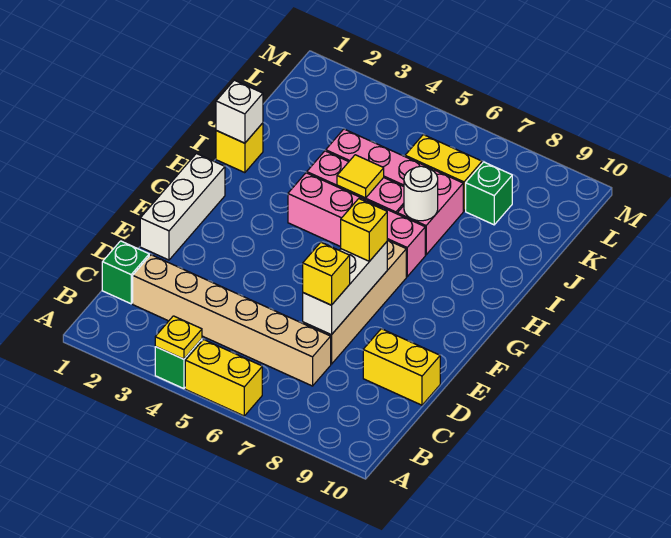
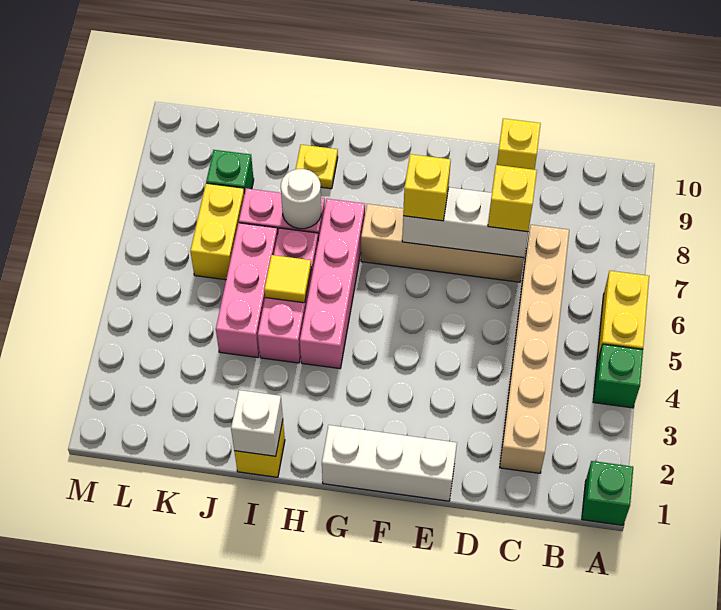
yellow plate A4 level 2 -> yellow plate I9 level 1
green brick C1 level 1 -> green brick A1 level 1
yellow brick D9:D10 level 1 -> yellow brick D10 level 1

